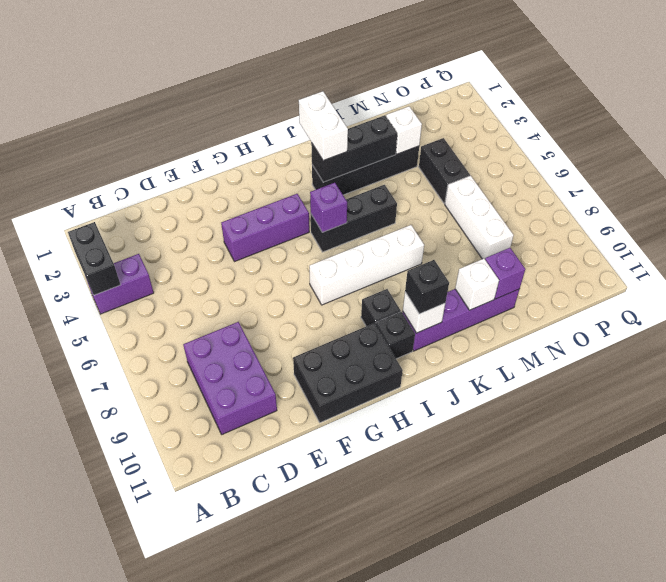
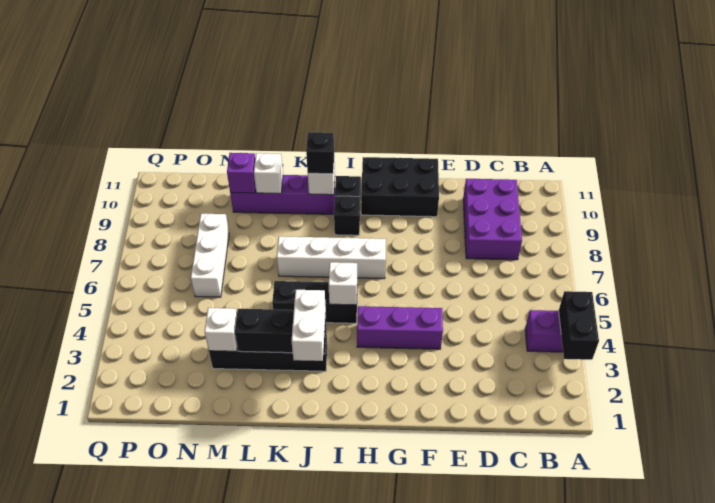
purple brick I5 level 2 -> white brick I5 level 2
black brick N4:N5 level 1 -> none

